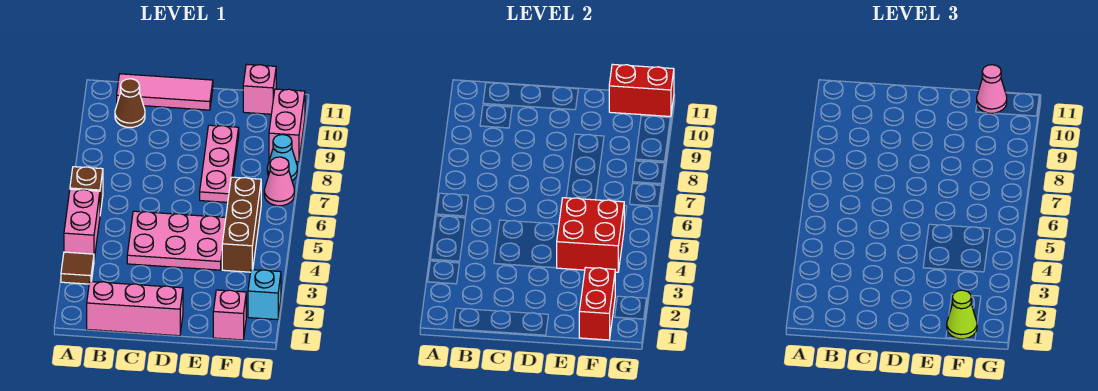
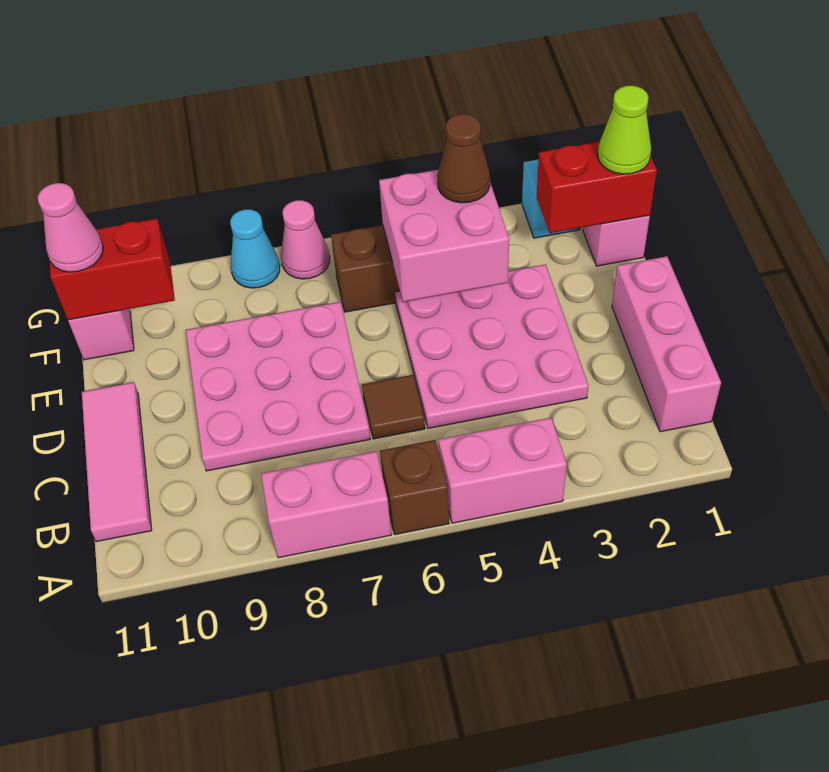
brown tile A3 level 1 -> brown tile C6 level 1
brown cone B10 level 1 -> brown cone F4 level 3
pink plate C4:E5 level 1 -> pink plate C3:E5 level 1
red brick E4:F5 level 2 -> pink brick E4:F5 level 2
pink plate E7:E9 level 1 -> pink plate C7:E9 level 1
red brick F11:G11 level 2 -> red brick F10:F11 level 2
pink brick G9:G10 level 1 -> pink brick A7:A8 level 1

